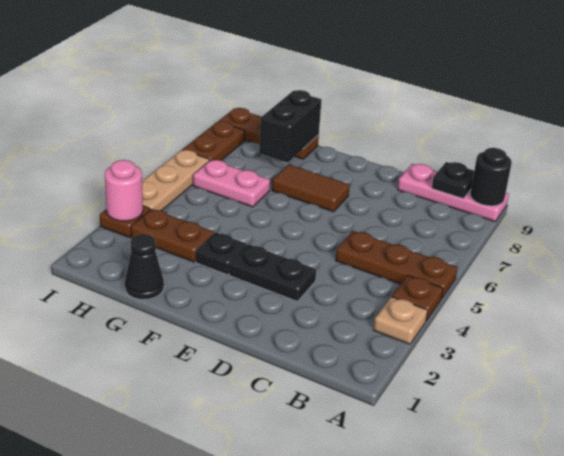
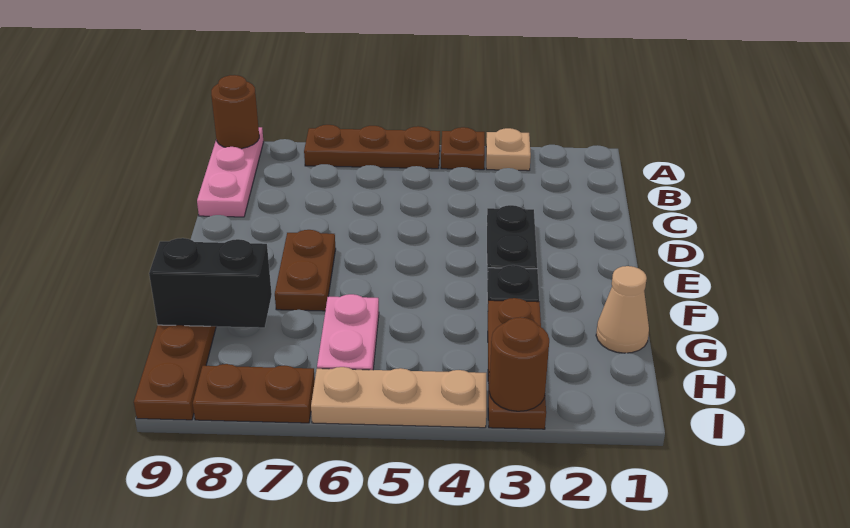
brown plate A5:C5 level 1 -> brown plate A5:A7 level 1
black round brick A9 level 2 -> brown round brick A9 level 2
black plate B9 level 2 -> none
brown tile E7:F7 level 1 -> brown plate E7:F7 level 1
black cone G1 level 1 -> tan cone G1 level 1
pink round brick I3 level 2 -> brown round brick I3 level 2

